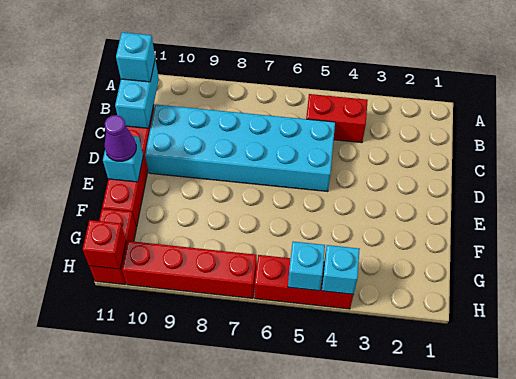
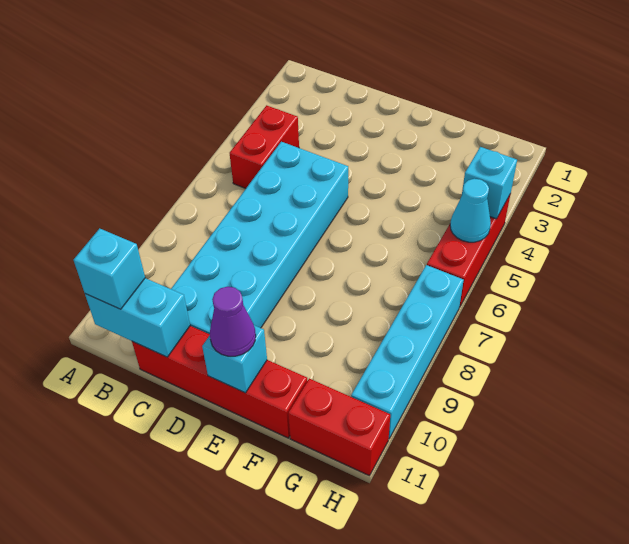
cyan brick H5 level 2 -> cyan cone H5 level 2
red brick H7:H10 level 1 -> cyan brick H7:H10 level 1
red brick H11 level 2 -> none

